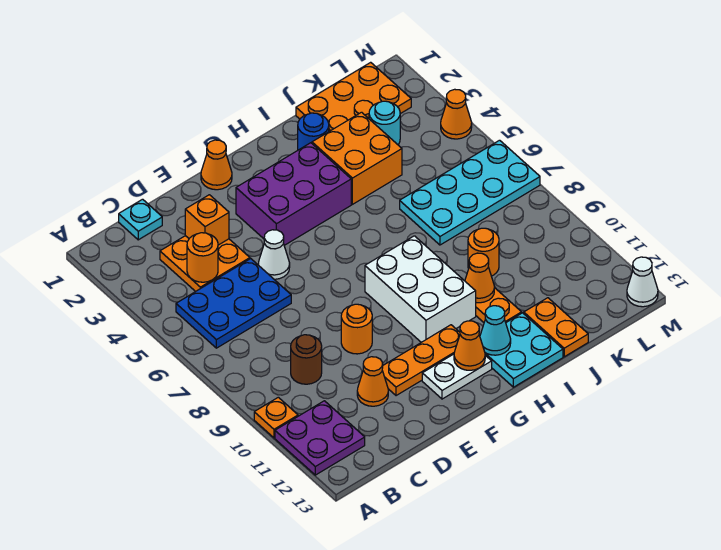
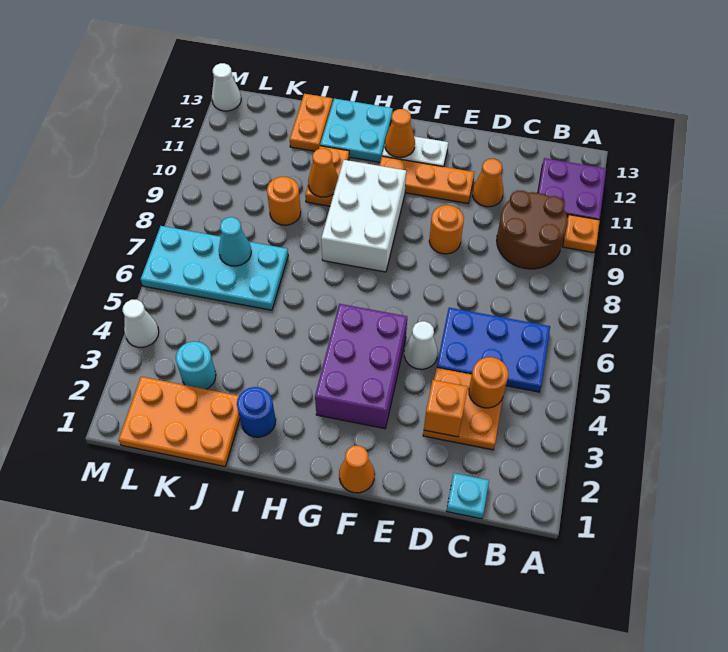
brown round brick C9 level 1 -> brown round brick B9:C10 level 1
purple brick F3:H4 level 1 -> purple brick F3:G5 level 1
cyan cone H12 level 2 -> cyan cone K7 level 2
orange brick I3:J4 level 1 -> none
orange cone M4 level 1 -> white cone M4 level 1

